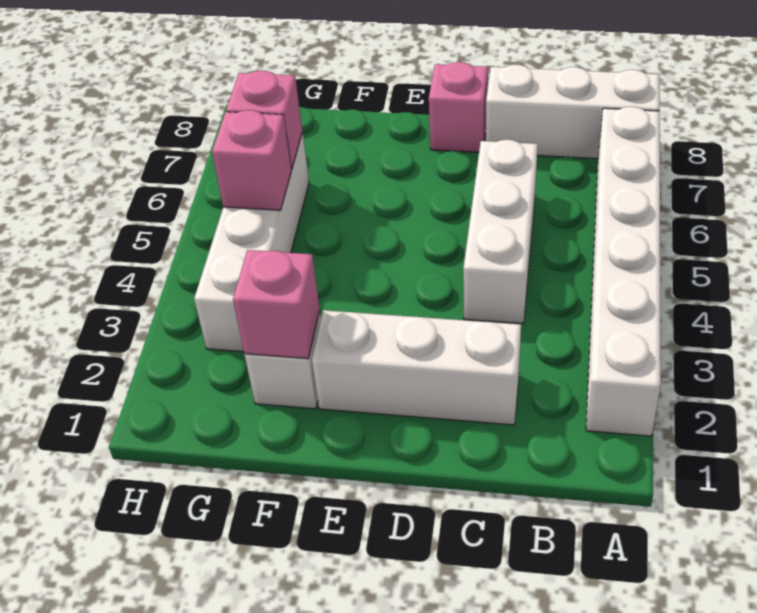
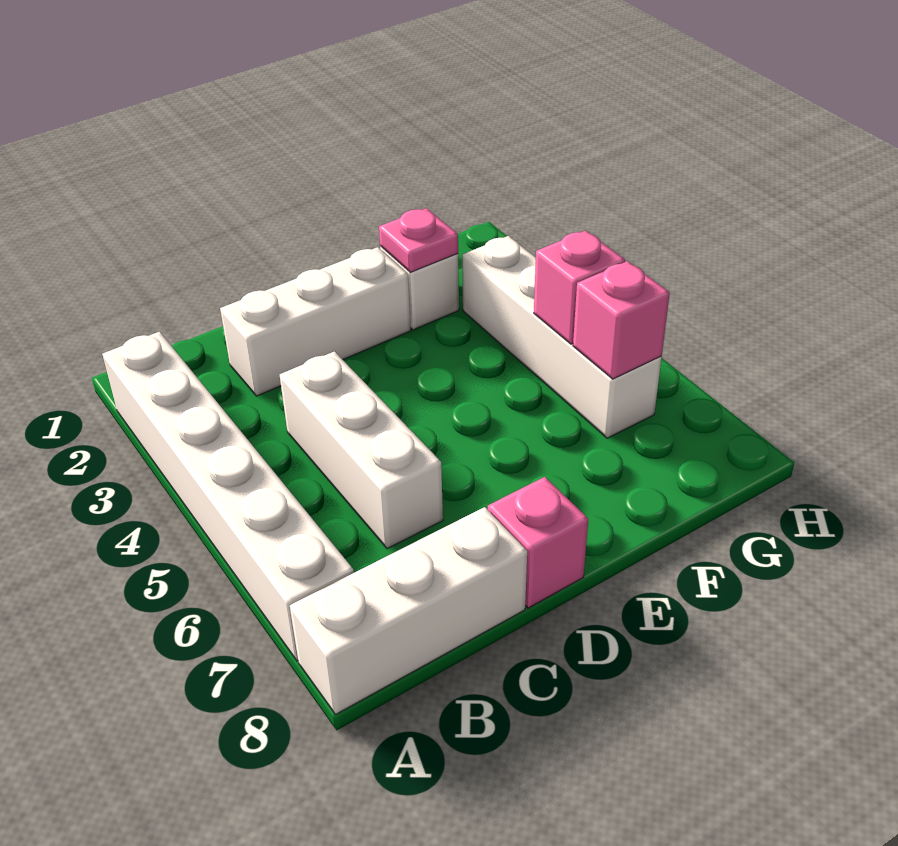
pink brick F2 level 2 -> pink plate F2 level 2

